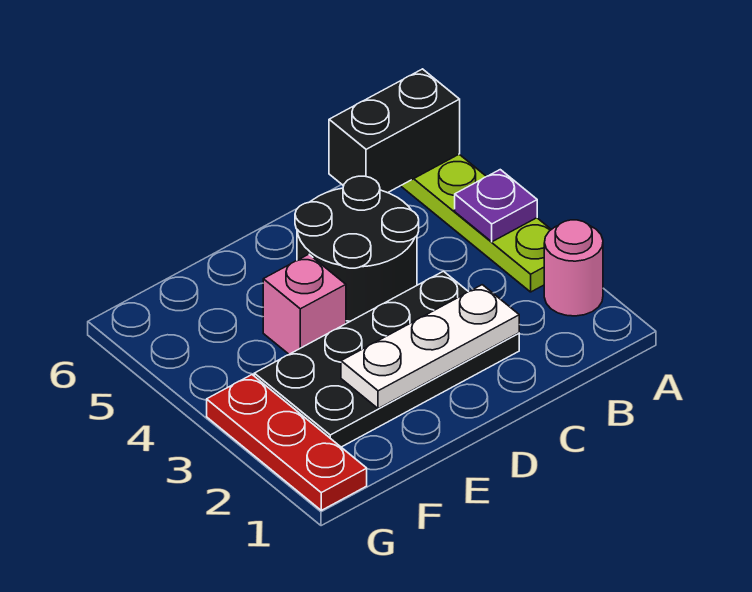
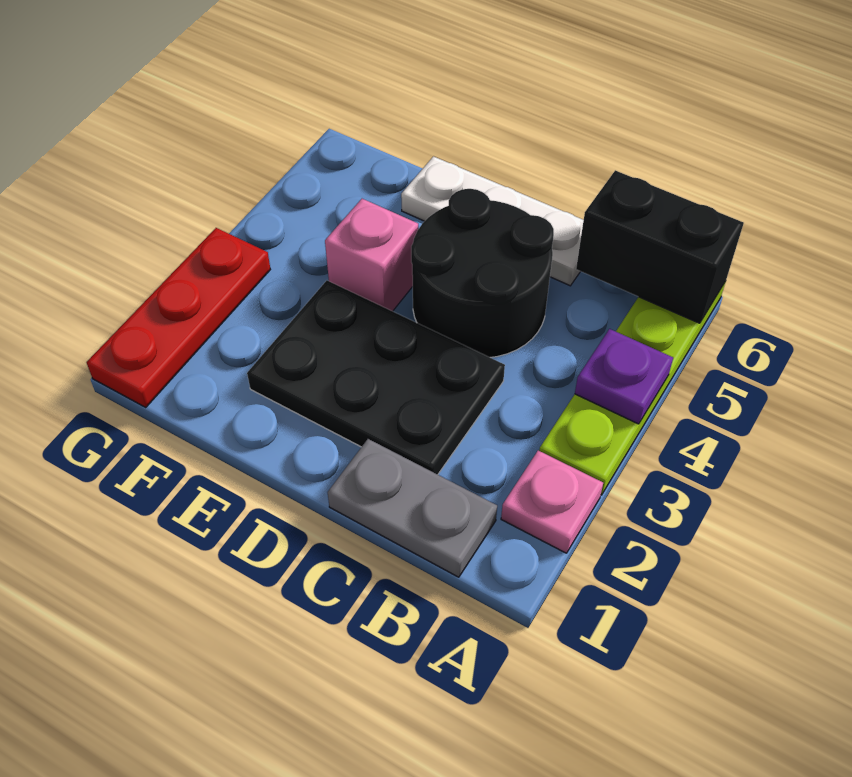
pink round brick A2 level 1 -> pink plate A2 level 1
none -> grey plate B1:C1 level 1
black plate C2:F3 level 1 -> black plate C2:E3 level 1
white plate C2:E2 level 2 -> white plate C6:E6 level 1

